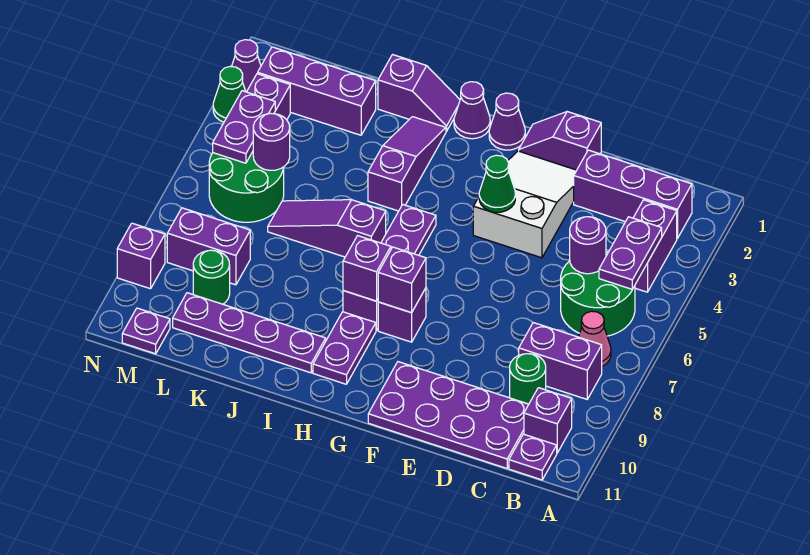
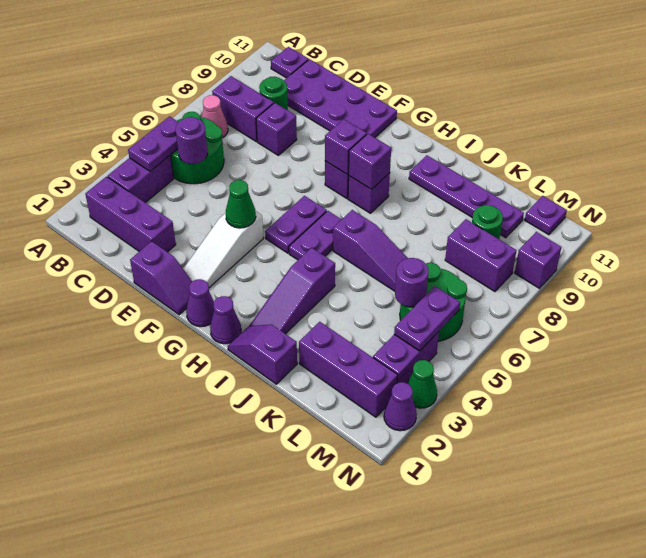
purple brick B10 level 1 -> purple brick D8 level 1
white slope E2:F4 level 1 top 4 -> white slope F2:F4 level 1 top 4
purple plate H9:H10 level 1 -> purple plate G5:G6 level 1

